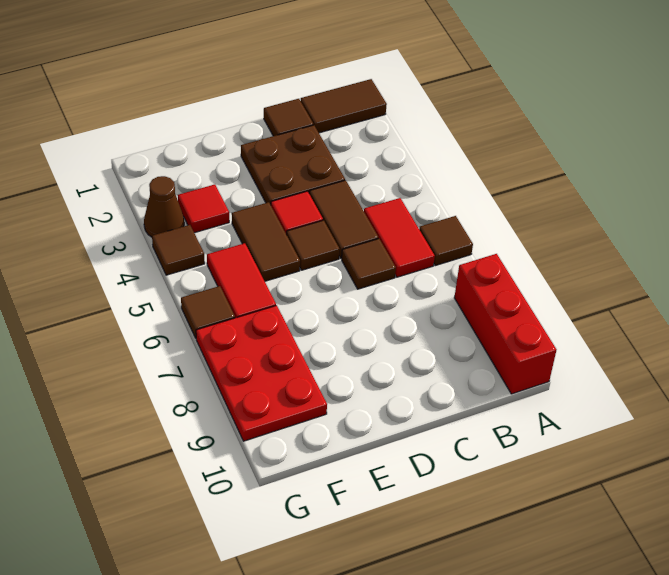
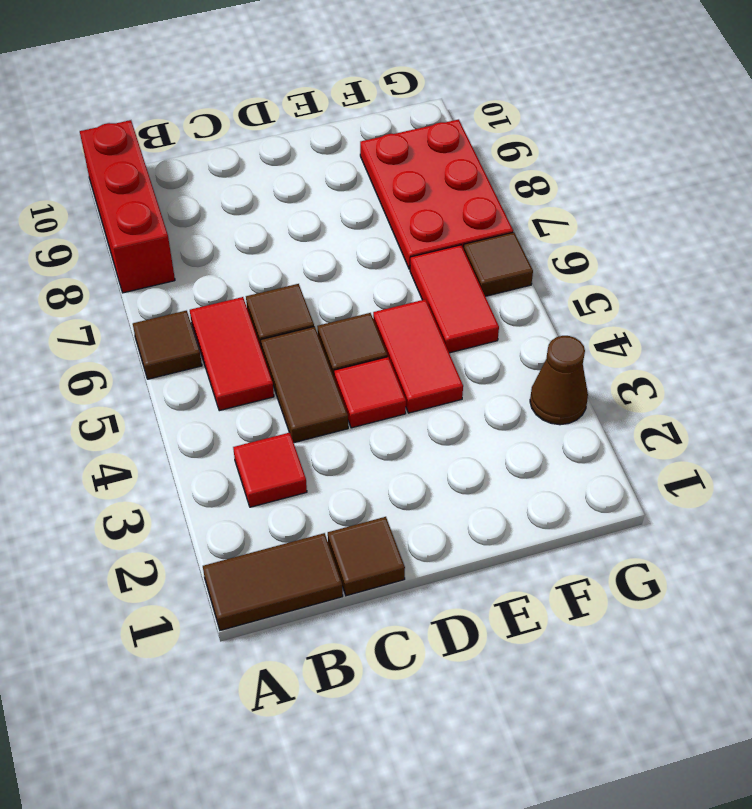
brown plate C2:D3 level 1 -> none
brown tile E4:E5 level 1 -> red tile E4:E5 level 1
red tile F3 level 1 -> red tile B3 level 1
brown tile G4 level 1 -> none

